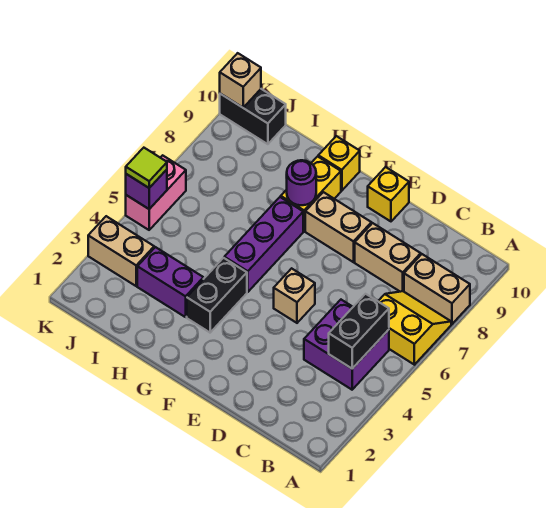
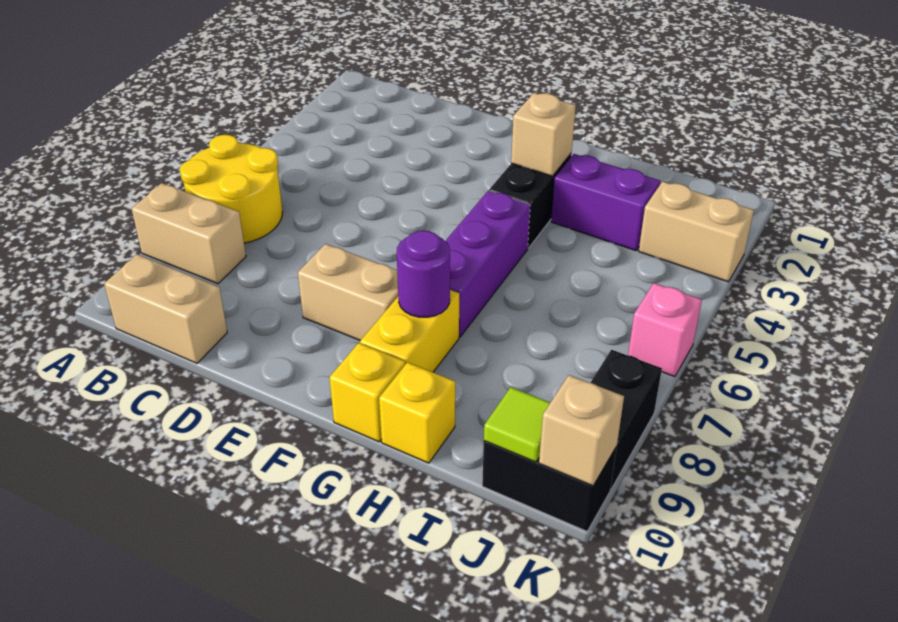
yellow slope A6:B7 level 1 top 6 -> yellow round brick A6:B7 level 1
purple brick B4:C5 level 1 -> none
black brick B4:B5 level 2 -> black brick K8:K9 level 1
tan brick C8:D8 level 1 -> tan brick B10:C10 level 1
tan brick E5 level 1 -> tan brick G3 level 2
yellow brick E10 level 1 -> yellow brick H10 level 1
pink brick K5:K6 level 1 -> pink brick K6 level 1
purple brick K5 level 2 -> none
lime tile K5 level 3 -> lime tile J10 level 2

